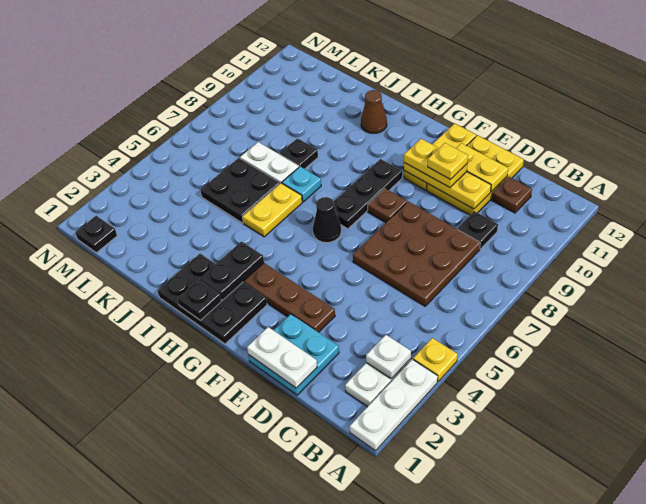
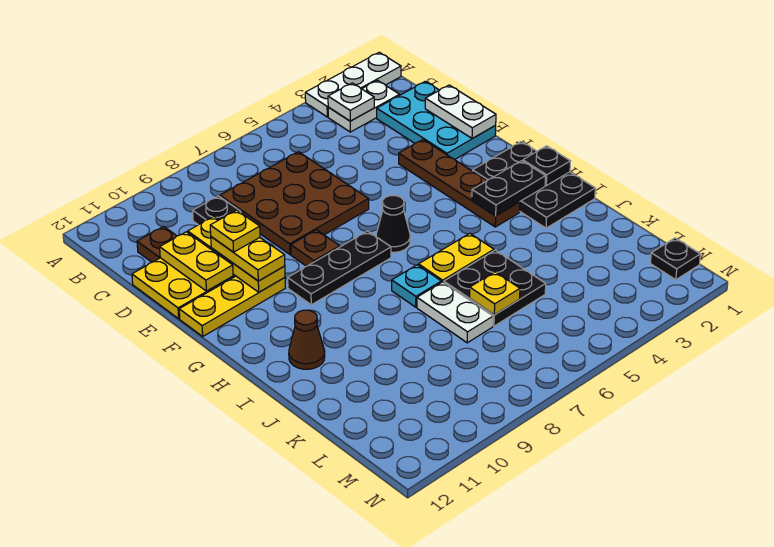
yellow plate A4 level 1 -> yellow plate K6 level 2
cyan plate D1:E2 level 1 -> cyan plate C1:E2 level 1
black plate J8 level 1 -> none

